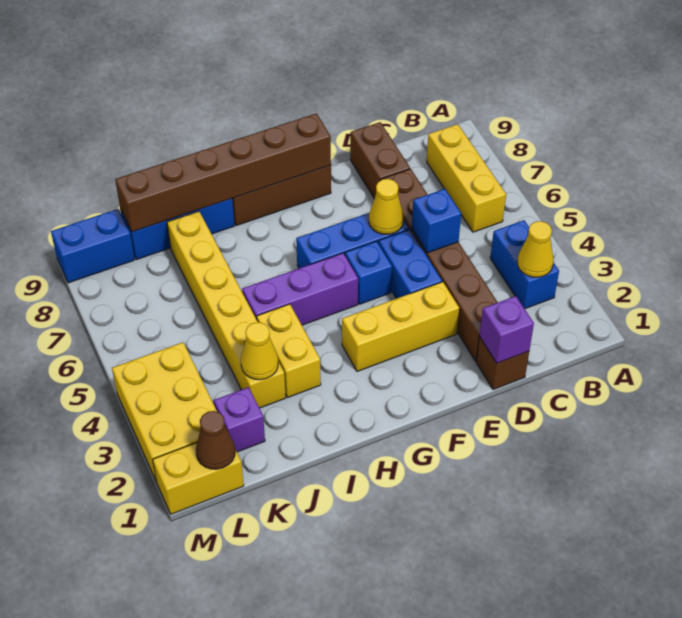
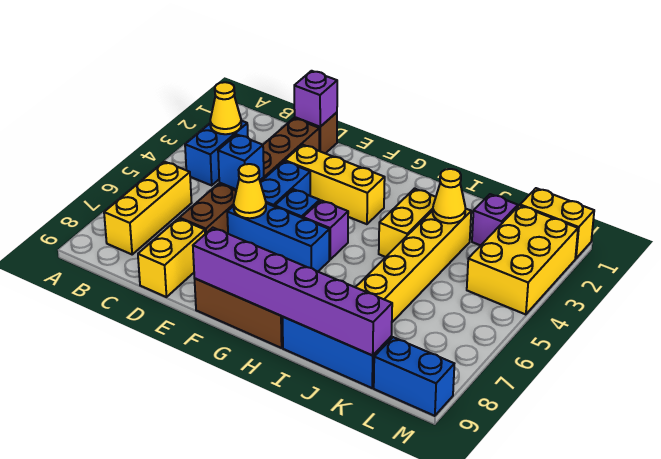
brown brick D8:D9 level 1 -> yellow brick D8:D9 level 1
brown brick F9:K9 level 2 -> purple brick F9:K9 level 2
purple brick G5:I5 level 1 -> purple brick G5 level 1
brown cone L1 level 2 -> none

